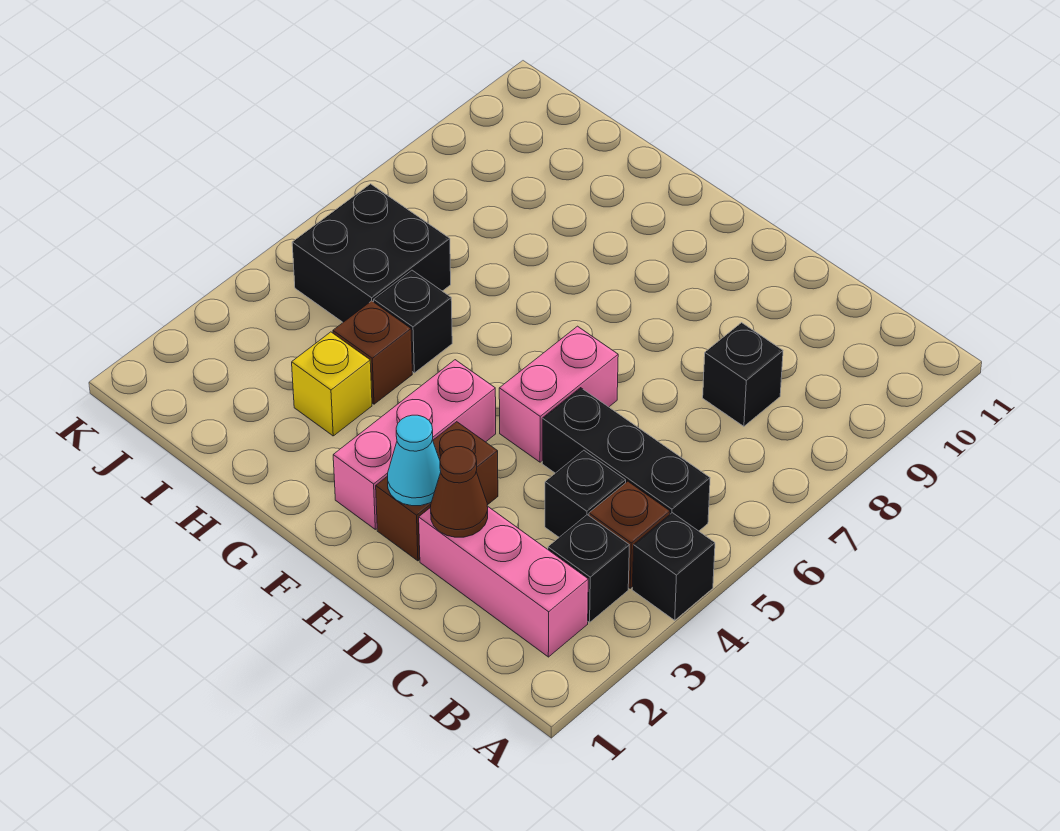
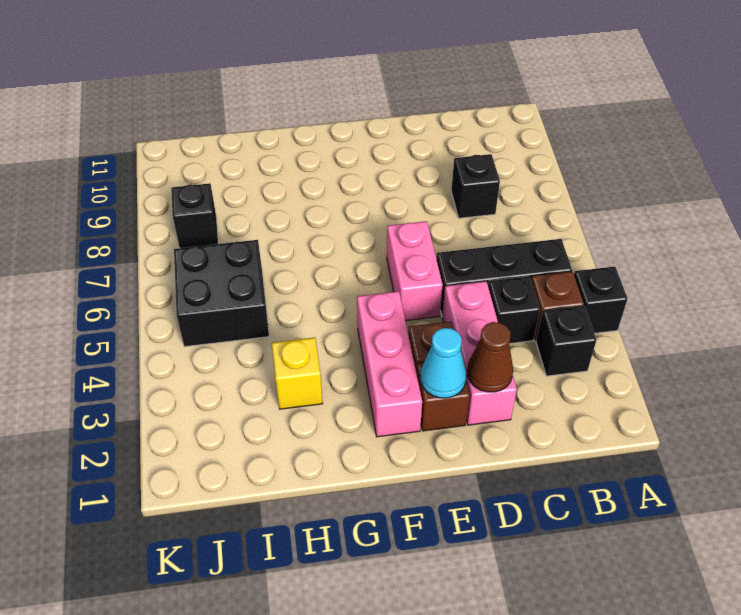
pink brick B2:D2 level 1 -> pink brick D2:D4 level 1
brown brick H4 level 1 -> none
black brick H5 level 1 -> black brick J8 level 1

